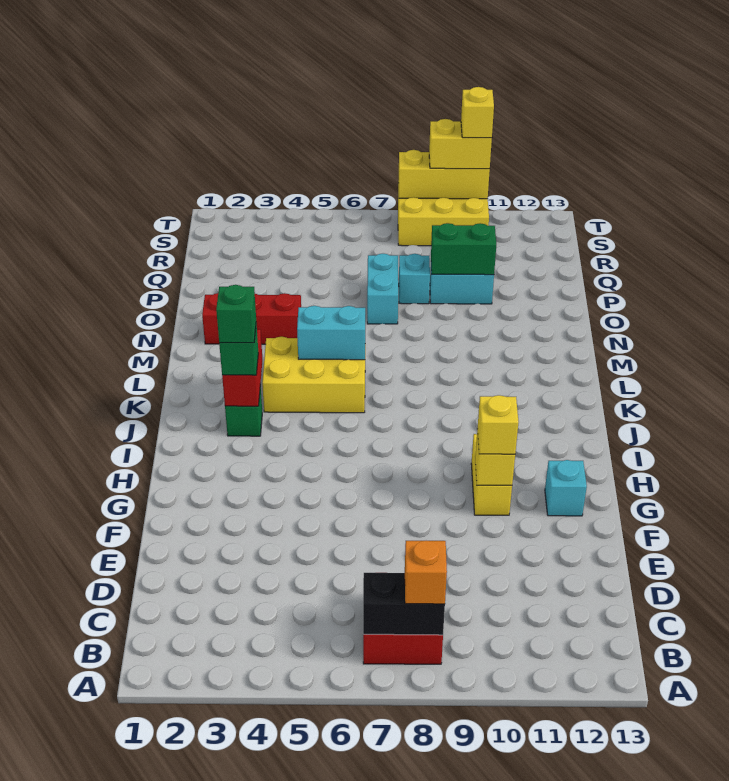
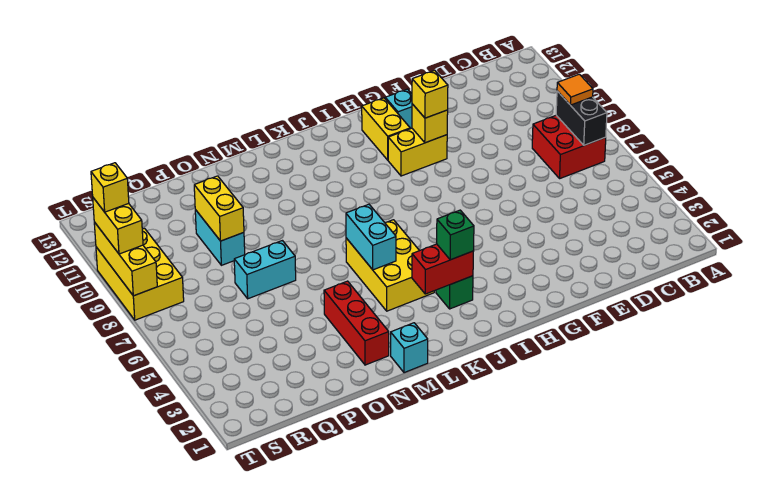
orange brick B8 level 3 -> orange tile B8 level 3
none -> yellow brick H11:H12 level 1
green brick J3 level 4 -> none
cyan brick P8 level 1 -> cyan brick M1 level 1
green brick P9:P10 level 2 -> yellow brick P9:P10 level 2

